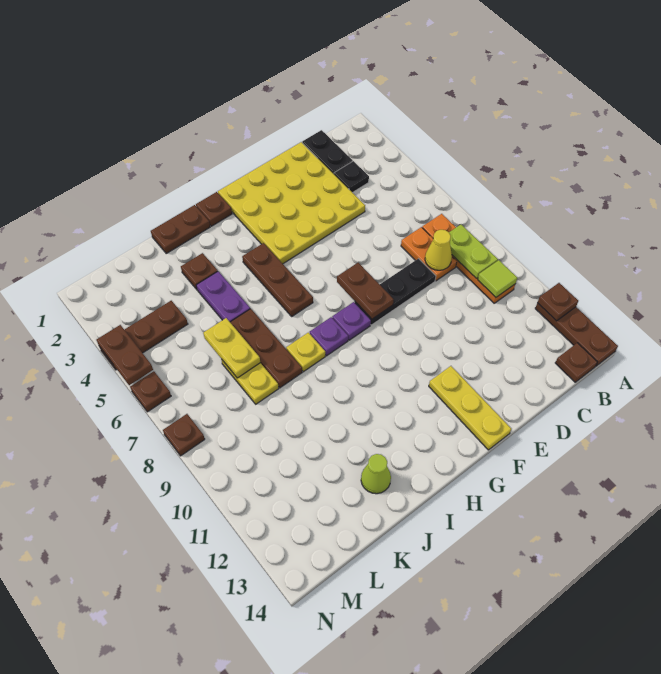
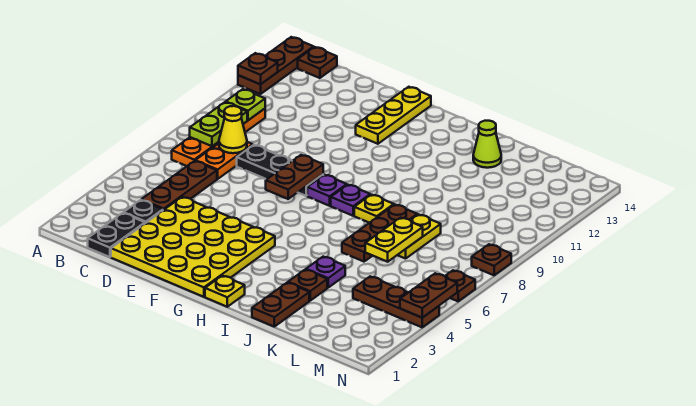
lime tile B10 level 2 -> lime plate B10 level 2
brown plate H1 level 1 -> yellow plate H1 level 1
brown plate H4:H6 level 1 -> brown plate C4:C6 level 1
brown plate I1:J1 level 1 -> brown plate J1:J2 level 1
purple plate J4:J5 level 1 -> purple plate J4 level 1

